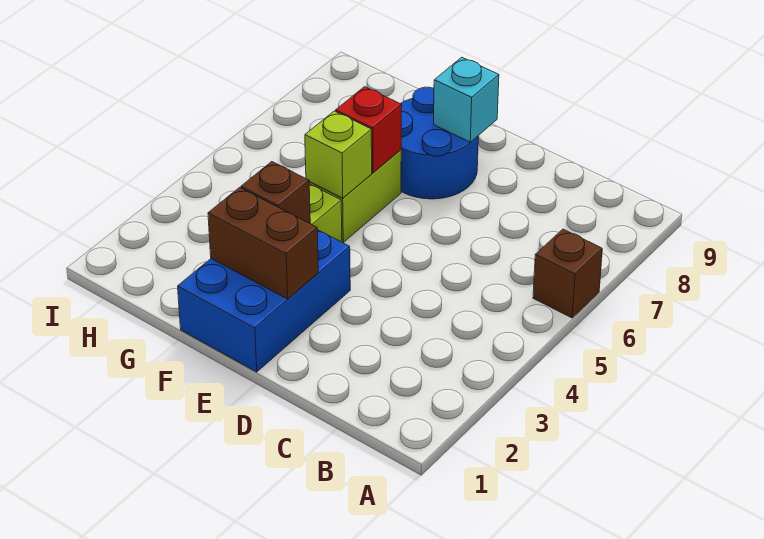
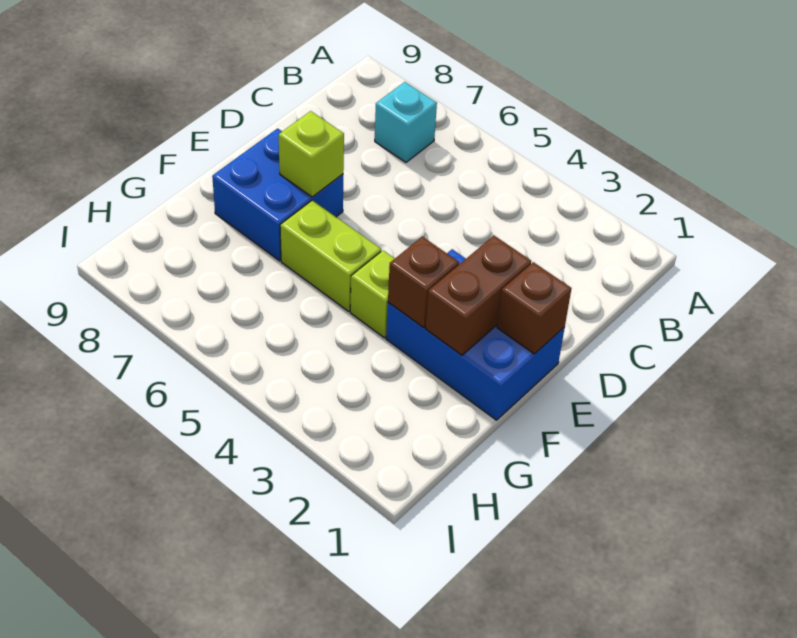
brown brick A6 level 1 -> brown brick E1 level 2
blue round brick E7:F8 level 1 -> blue brick E7:F8 level 1
cyan brick E8 level 2 -> cyan brick B7 level 1
lime brick F5 level 2 -> lime brick E7 level 2
red brick F6 level 2 -> none

